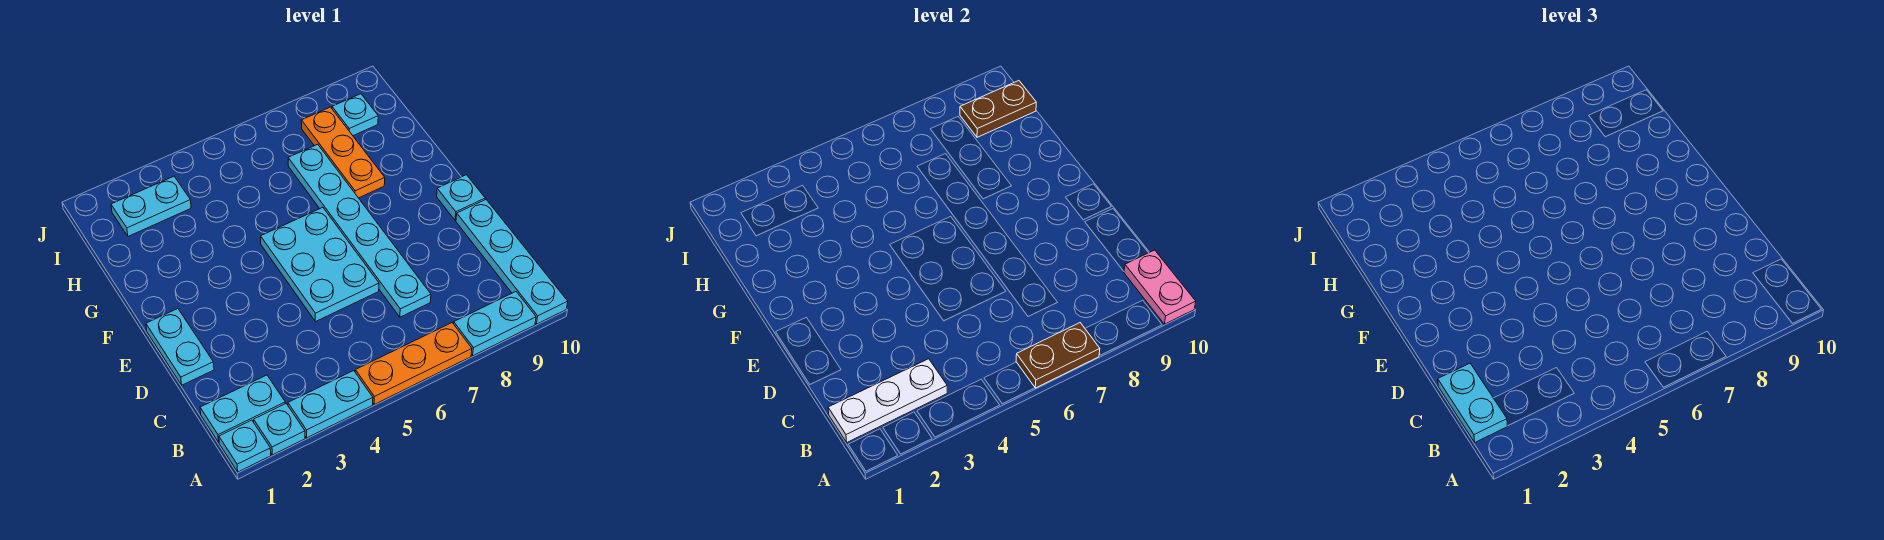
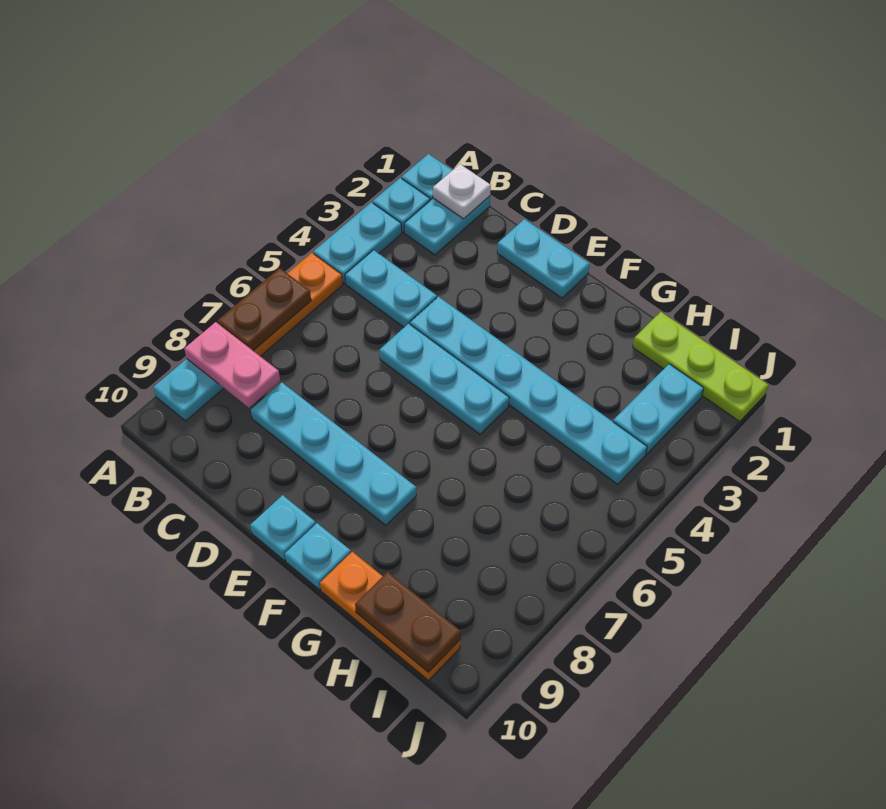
cyan plate A10:D10 level 1 -> cyan plate C8:F8 level 1
pink plate A10:B10 level 2 -> pink plate A8:B8 level 2
white plate B1:B3 level 2 -> white plate B1 level 2
cyan plate B1:C1 level 3 -> cyan plate B4:C4 level 1
cyan plate C7:H7 level 1 -> cyan plate D4:I4 level 1
cyan plate D5:F6 level 1 -> cyan plate D5:F5 level 1
orange plate G8:I8 level 1 -> orange plate G10:I10 level 1
none -> lime plate H1:J1 level 1
cyan plate I9 level 1 -> cyan plate F10 level 1
brown plate I9:I10 level 2 -> brown plate H10:I10 level 2

